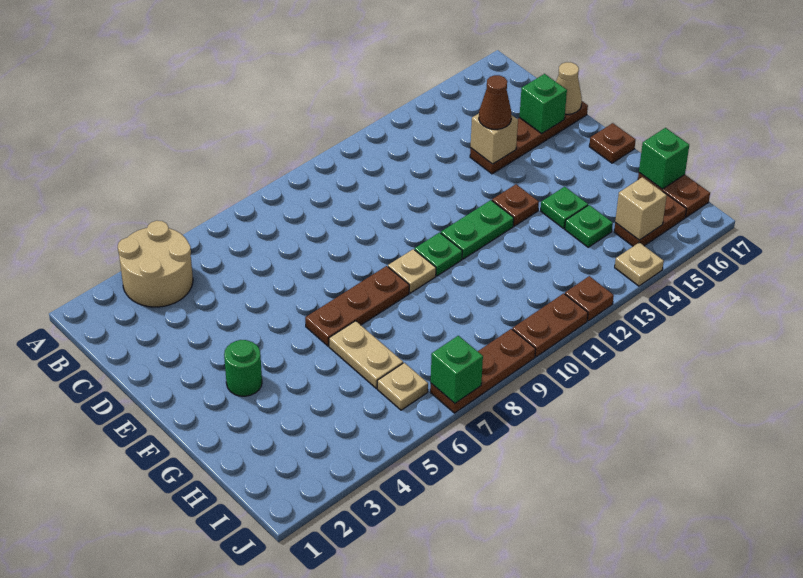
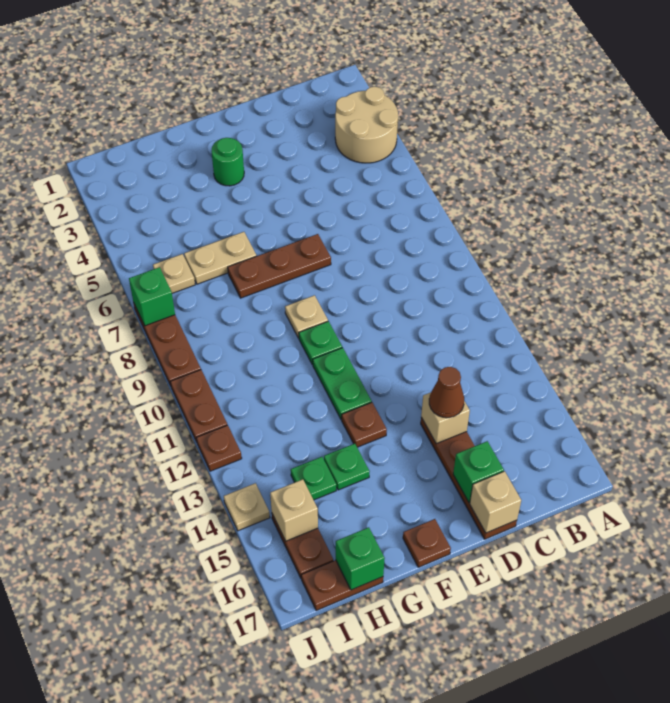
tan cone D17 level 2 -> tan brick D17 level 2
brown plate F6:F8 level 1 -> brown plate E7:G7 level 1

